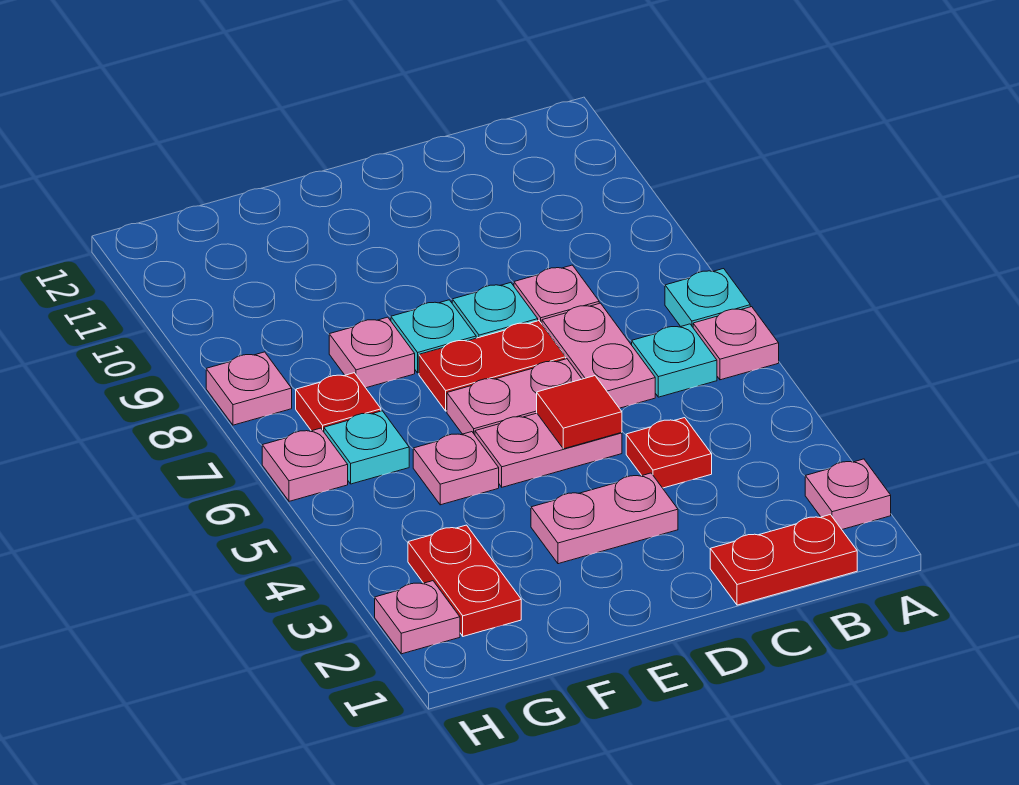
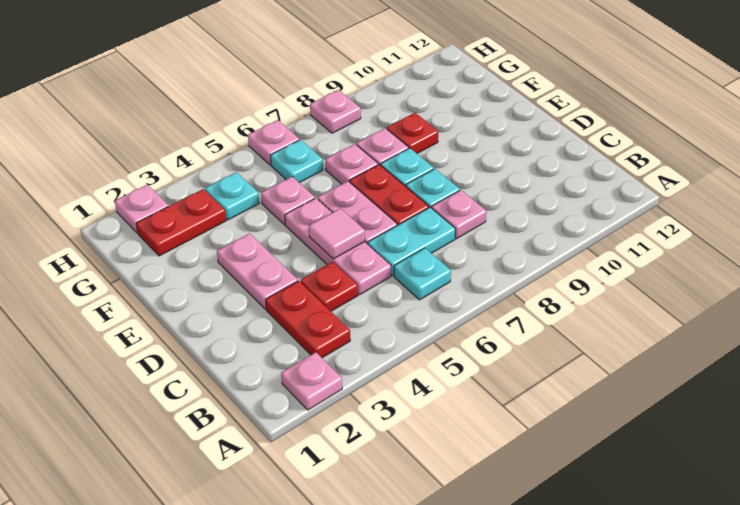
pink plate A6 level 1 -> pink plate F7 level 1
cyan plate A7 level 1 -> cyan plate G4 level 1
red plate B1:C1 level 1 -> red plate B3:C3 level 1
pink plate C6:C7 level 1 -> cyan plate C6:C7 level 1
pink plate D5:E5 level 1 -> pink plate C5:E5 level 1
red tile D5 level 2 -> pink tile D5 level 2
red plate G7 level 1 -> red plate F9 level 1

